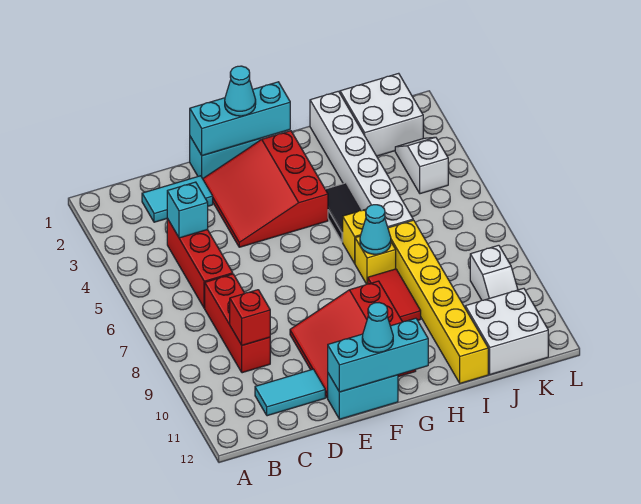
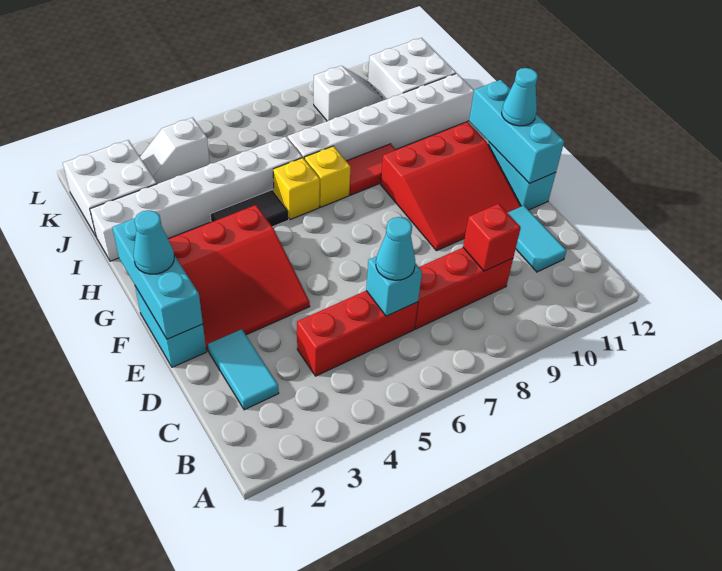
cyan brick C4 level 2 -> cyan brick C6 level 2
cyan cone H7 level 2 -> cyan cone C6 level 3
yellow brick I7:I12 level 1 -> white brick I7:I12 level 1

